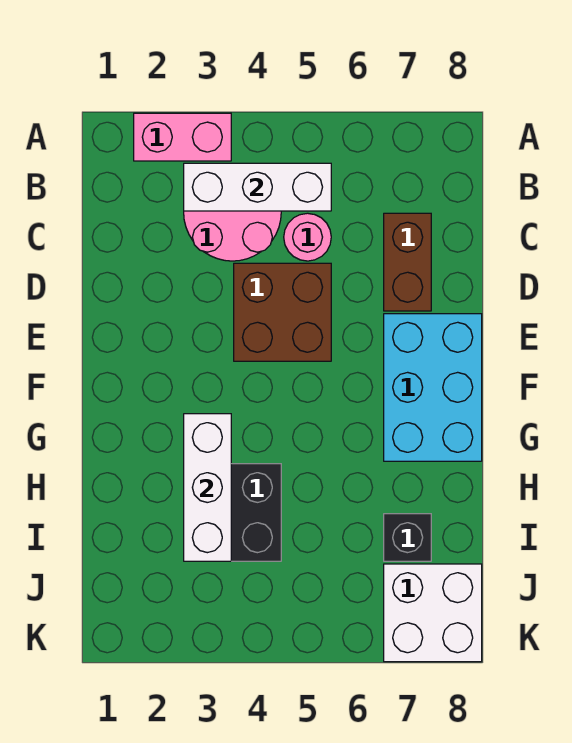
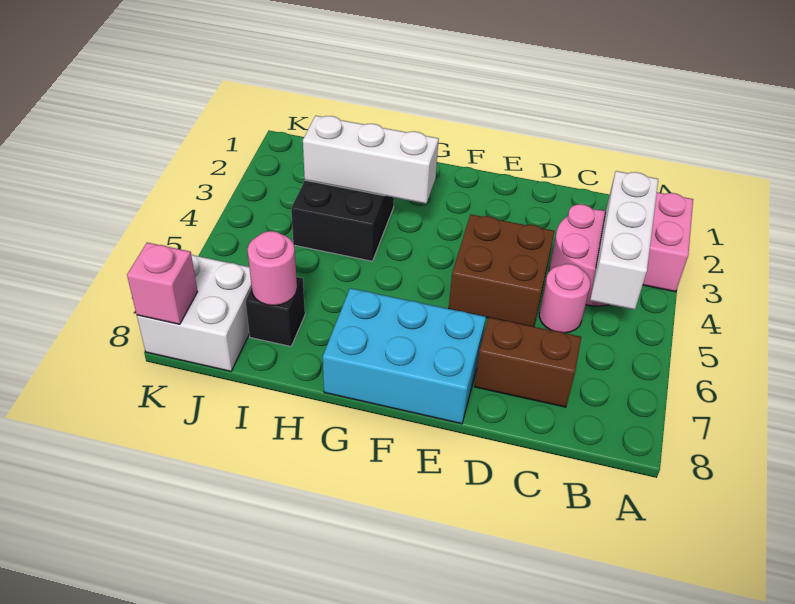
none -> pink round brick I7 level 2
none -> pink brick K8 level 2

